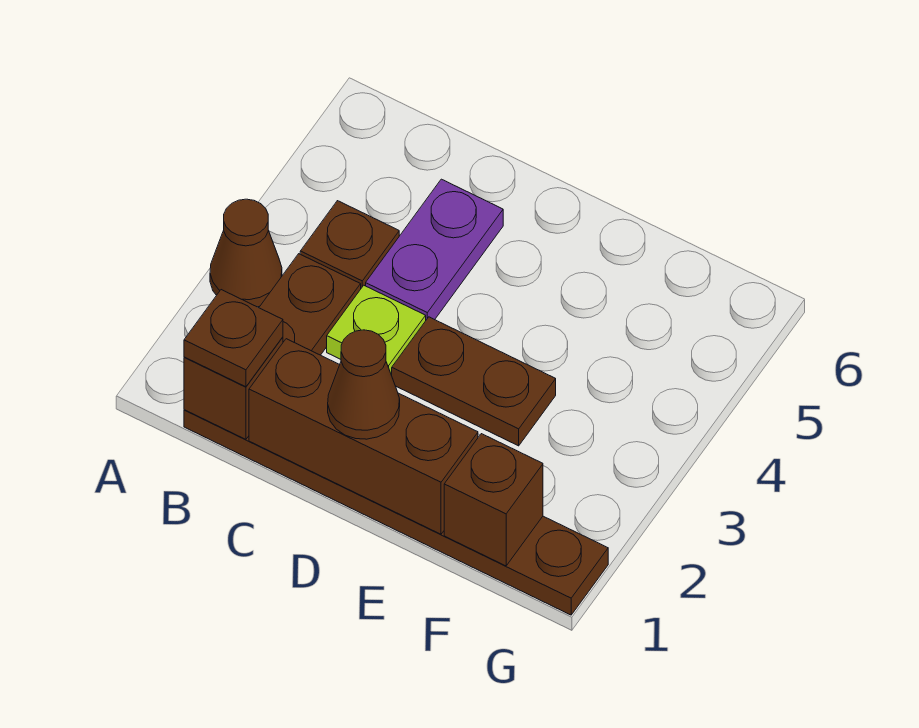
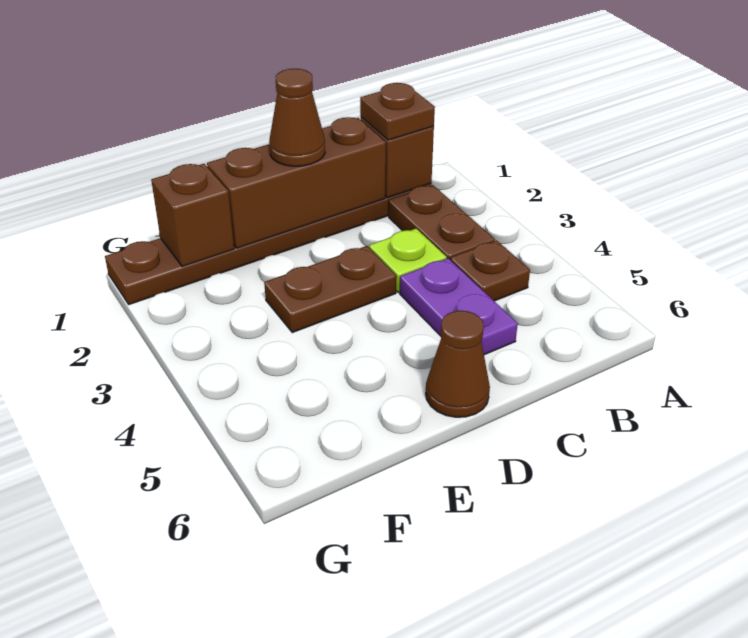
brown cone A3 level 1 -> brown cone D6 level 1

